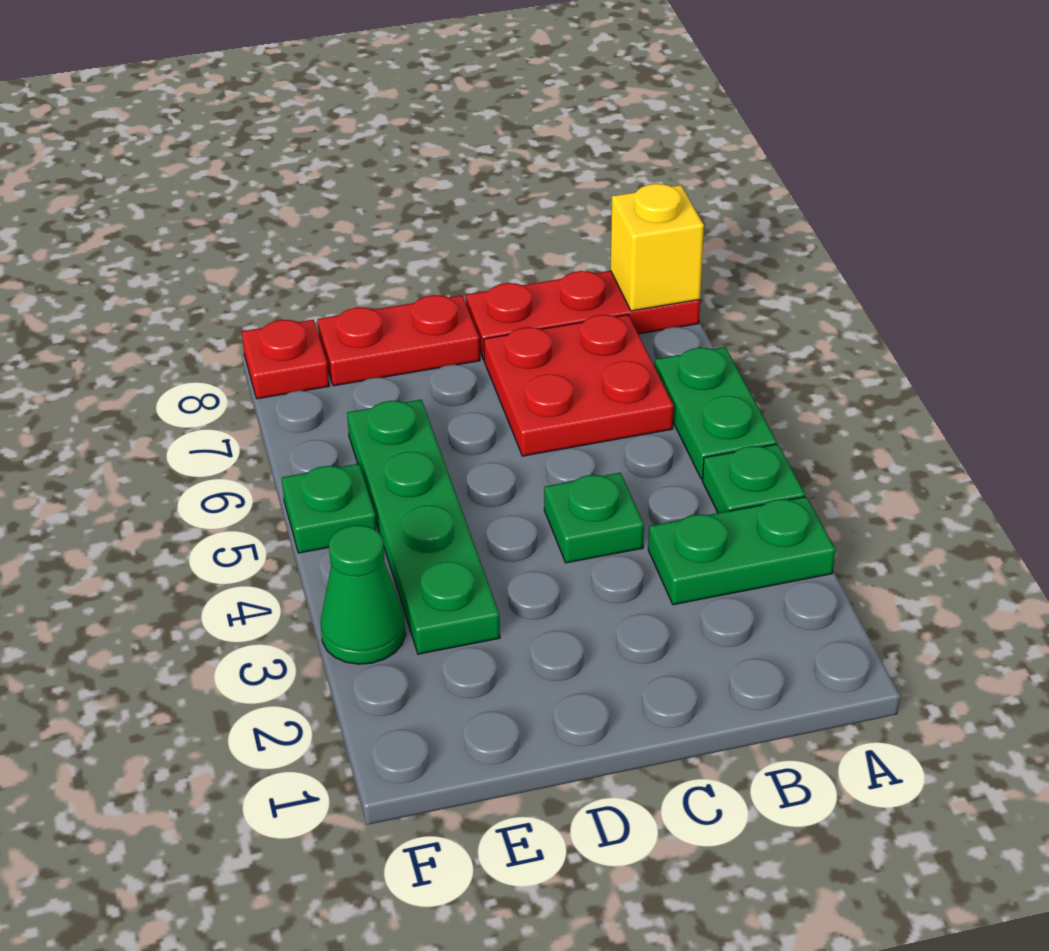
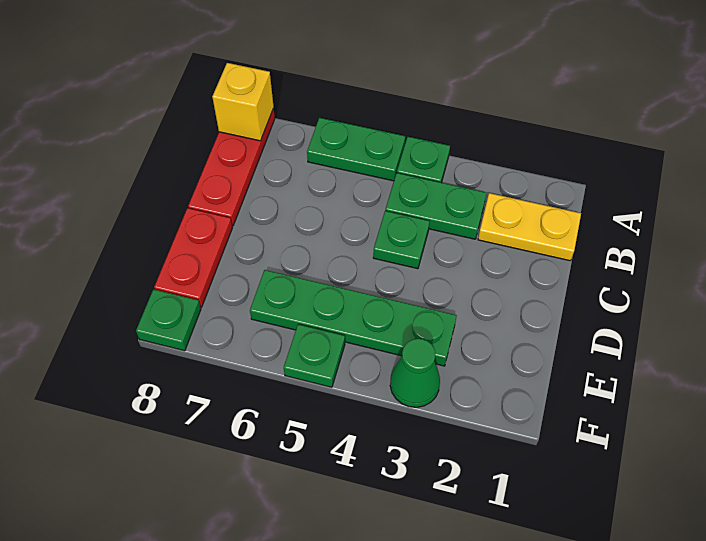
green plate A3:B3 level 1 -> green plate B3:B4 level 1
none -> yellow plate B1:B2 level 1
red plate B6:C7 level 1 -> none
red plate F8 level 1 -> green plate F8 level 1

